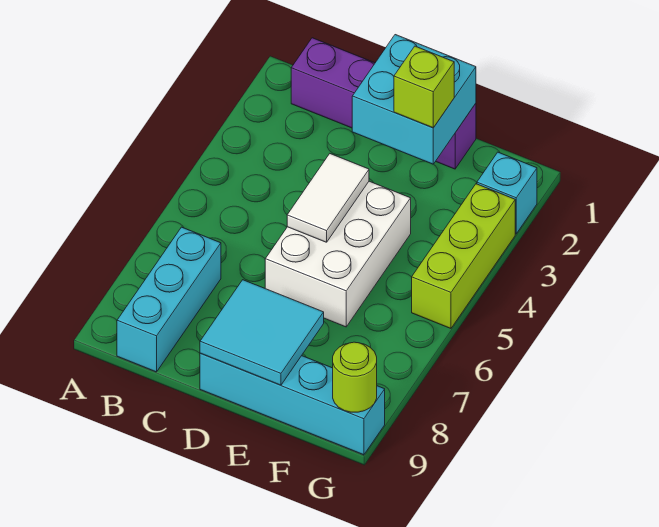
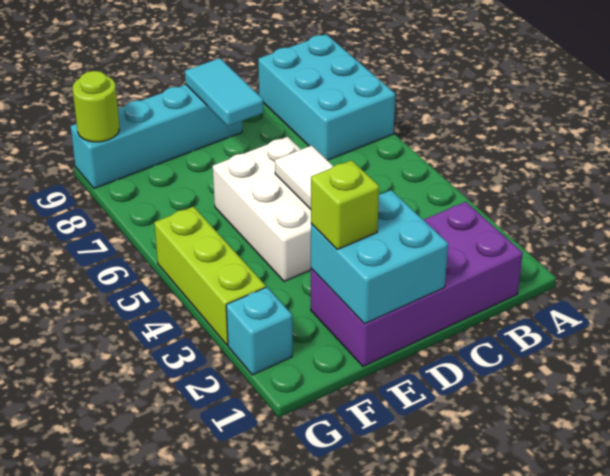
purple brick B1:E1 level 1 -> purple brick B1:E2 level 1
cyan brick B7:B9 level 1 -> cyan brick A7:B9 level 1
cyan tile D8:E9 level 2 -> cyan tile D8:D9 level 2

